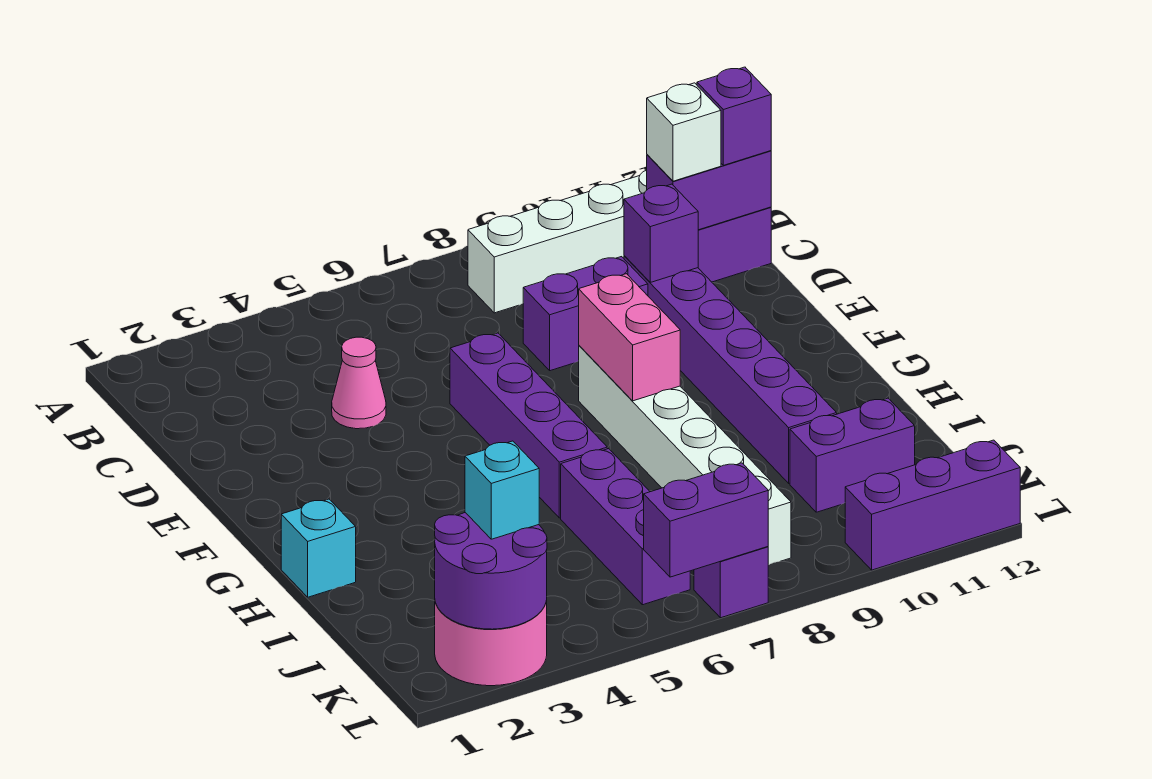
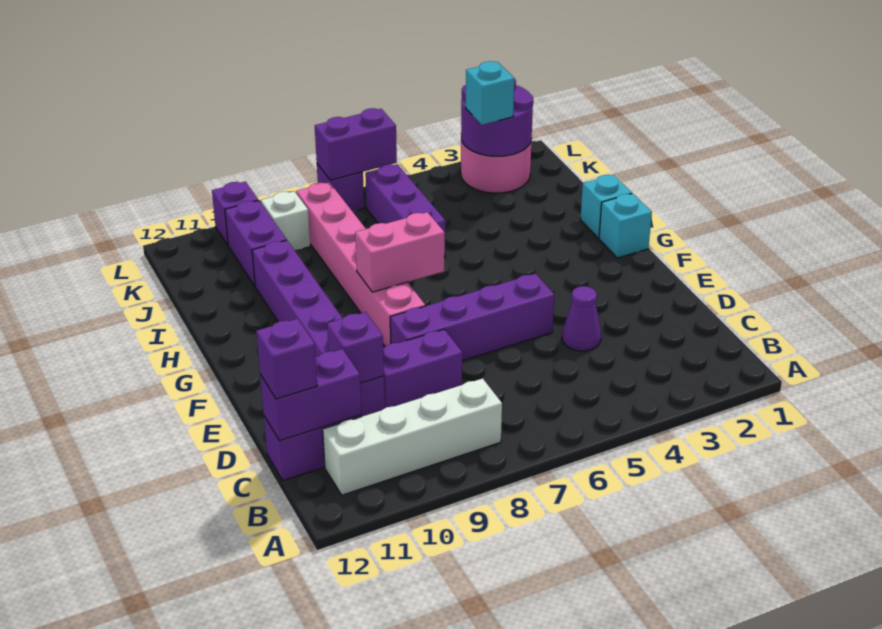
white brick C11 level 3 -> white brick K9 level 1
pink cone D4 level 1 -> purple cone D4 level 1
purple brick E6:H6 level 1 -> purple brick E5:E8 level 1
white brick F8:K8 level 1 -> pink brick F8:K8 level 1
pink brick F8:G8 level 2 -> pink brick G7:G8 level 2
none -> cyan brick G1 level 1
purple brick J10:J11 level 1 -> purple brick J10:K10 level 1
purple brick L10:L12 level 1 -> purple brick L10 level 1

